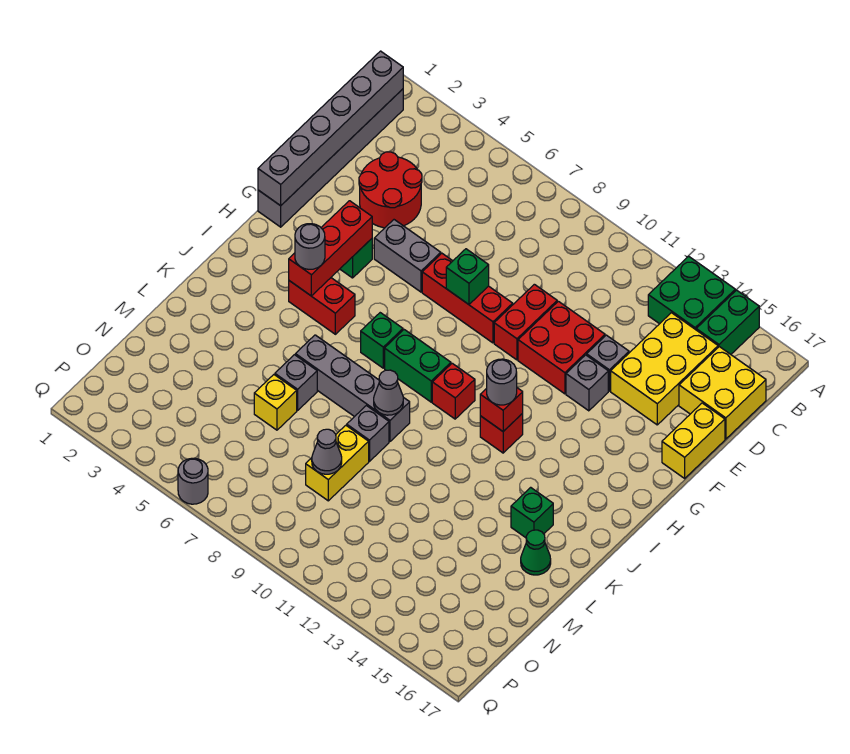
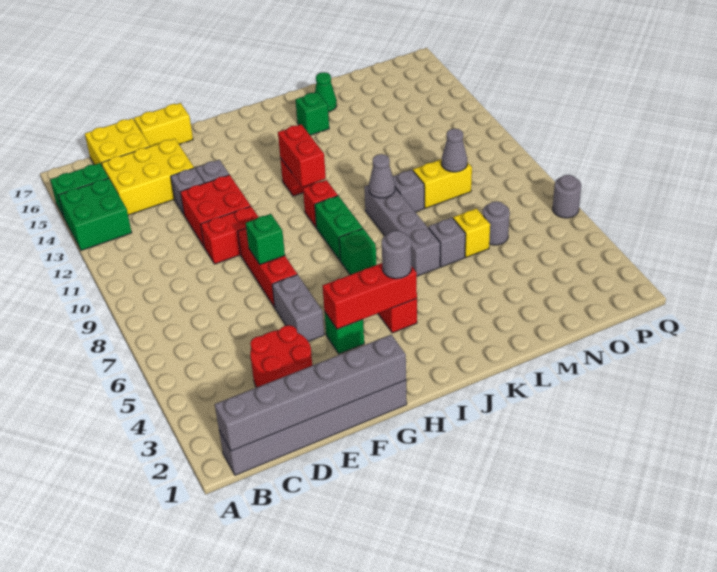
red brick I12 level 2 -> red brick I11:I12 level 2
grey round brick I12 level 3 -> grey round brick N6 level 1

